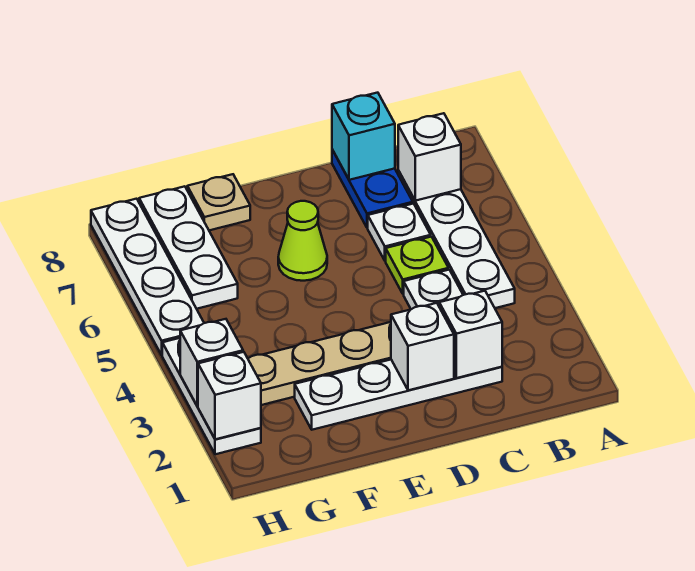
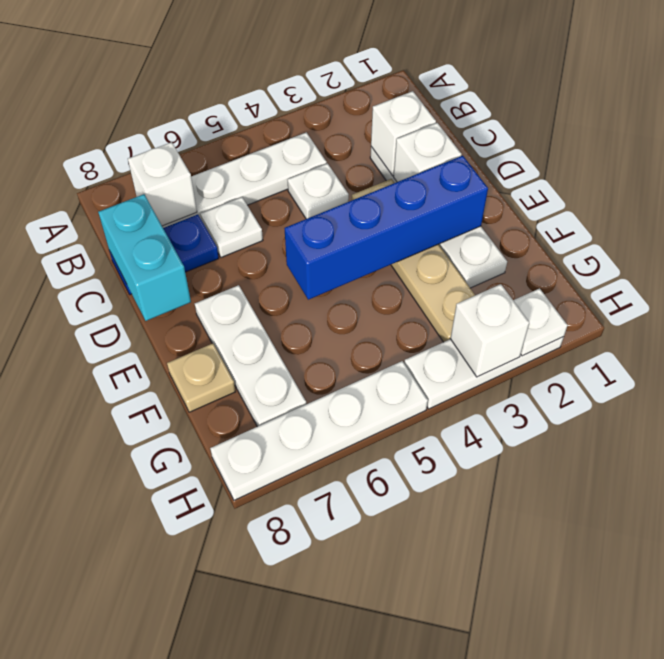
lime plate C5 level 1 -> none
cyan brick C8 level 2 -> cyan brick C8:D8 level 2
none -> blue brick E2:E5 level 2
lime cone E6 level 1 -> none
white plate G6:G8 level 1 -> white plate E7:G7 level 1
white brick H2 level 2 -> white plate H2 level 2

